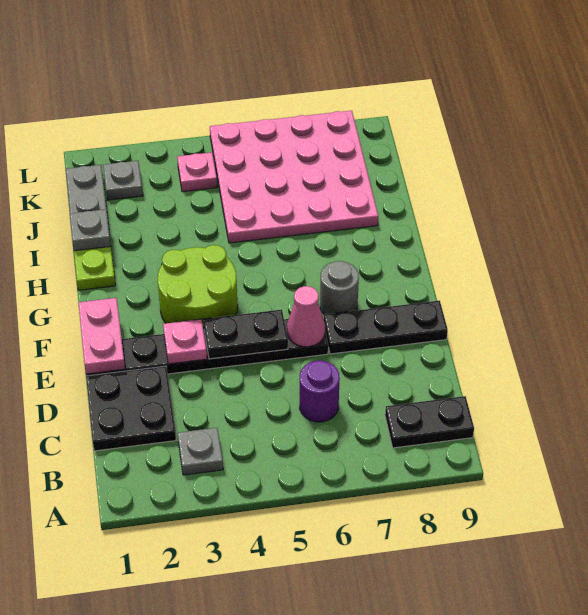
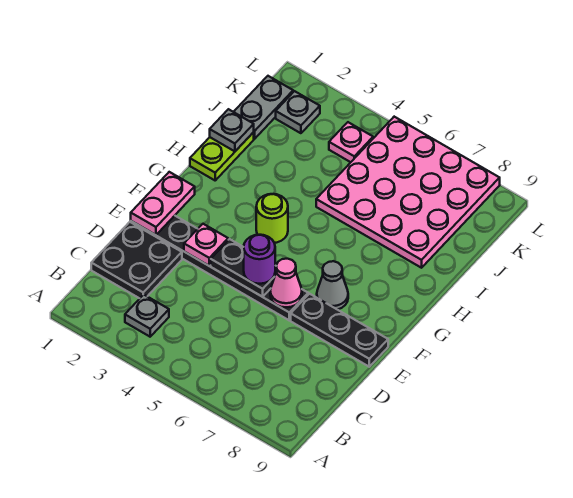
black plate B8:B9 level 1 -> none
purple round brick C6 level 1 -> purple round brick E5 level 3
lime round brick F3:G4 level 1 -> lime round brick G4 level 1
grey round brick F7 level 1 -> grey cone F7 level 1

